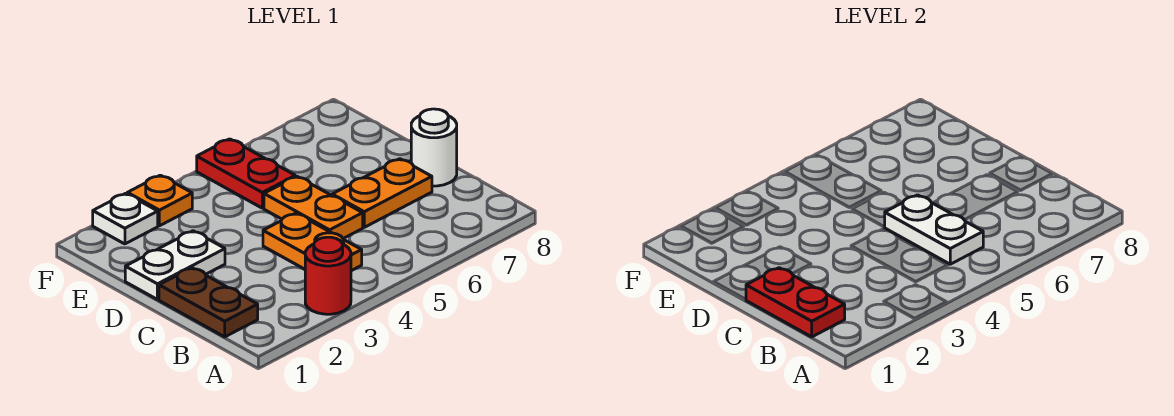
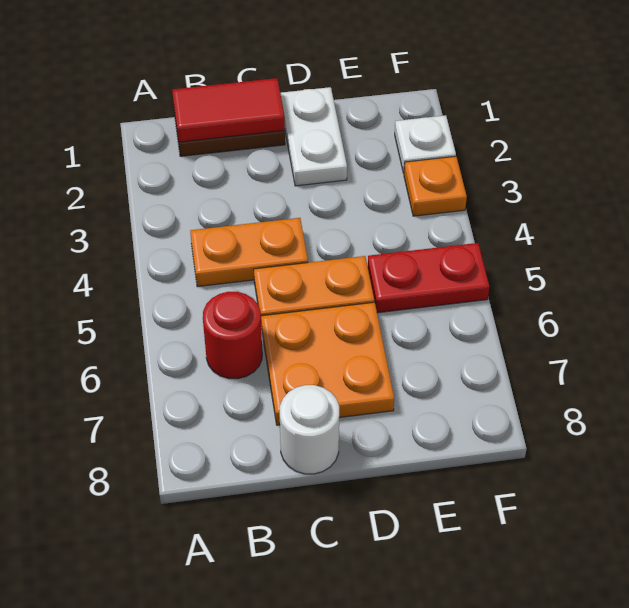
red round brick A3 level 1 -> red round brick B6 level 1
red plate B1:C1 level 2 -> red tile B1:C1 level 2
white plate B5:C5 level 2 -> none
orange plate C6:C7 level 1 -> orange plate C6:D7 level 1

